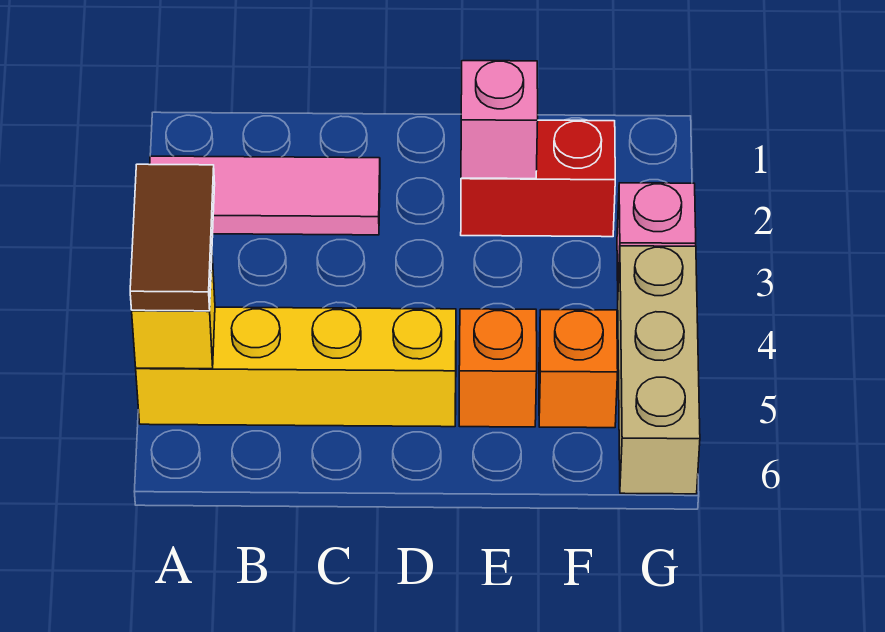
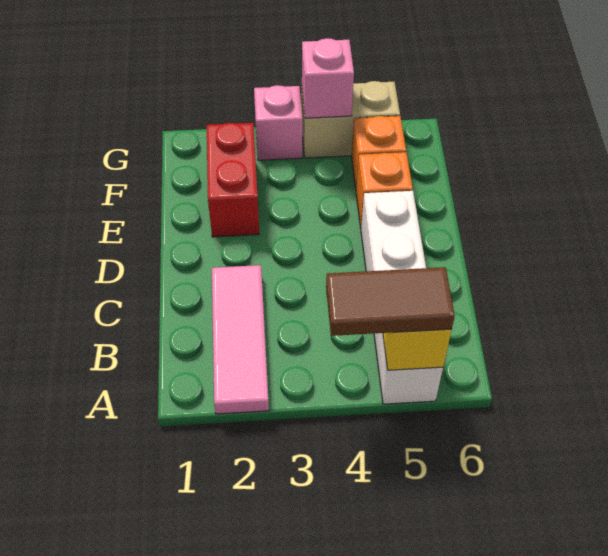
yellow brick A5:D5 level 1 -> white brick A5:D5 level 1
pink brick E2 level 2 -> pink brick G4 level 2
tan brick G4:G6 level 1 -> tan brick G4:G5 level 1

